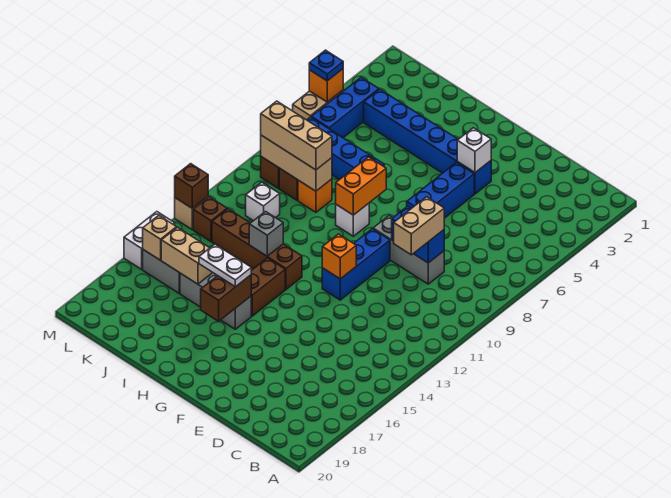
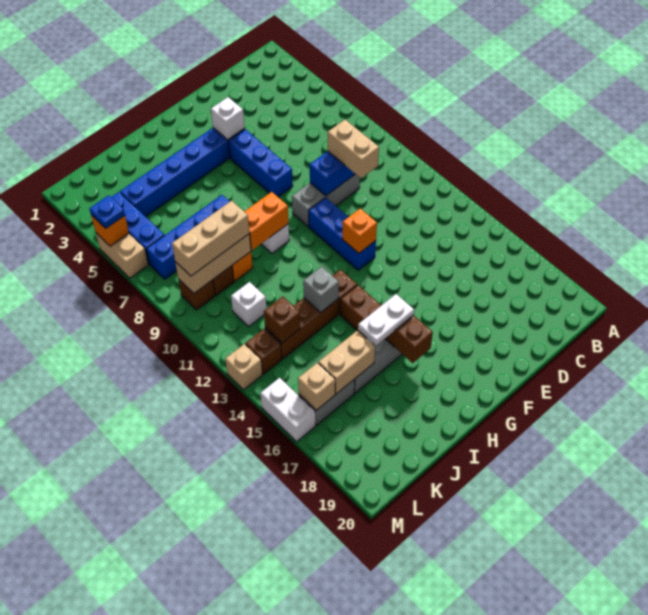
orange brick H8:H9 level 2 -> orange brick H9:I9 level 2
brown brick M13 level 2 -> brown brick K13 level 2

